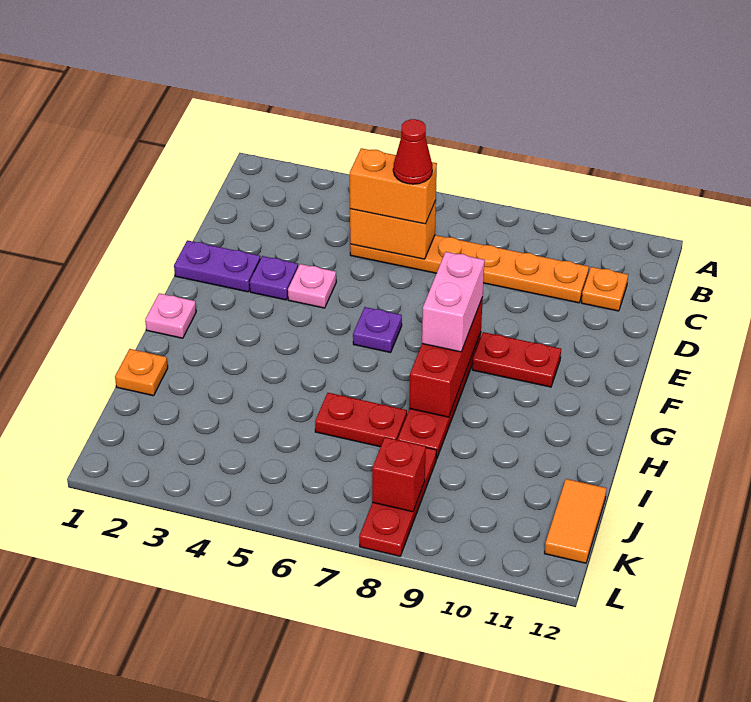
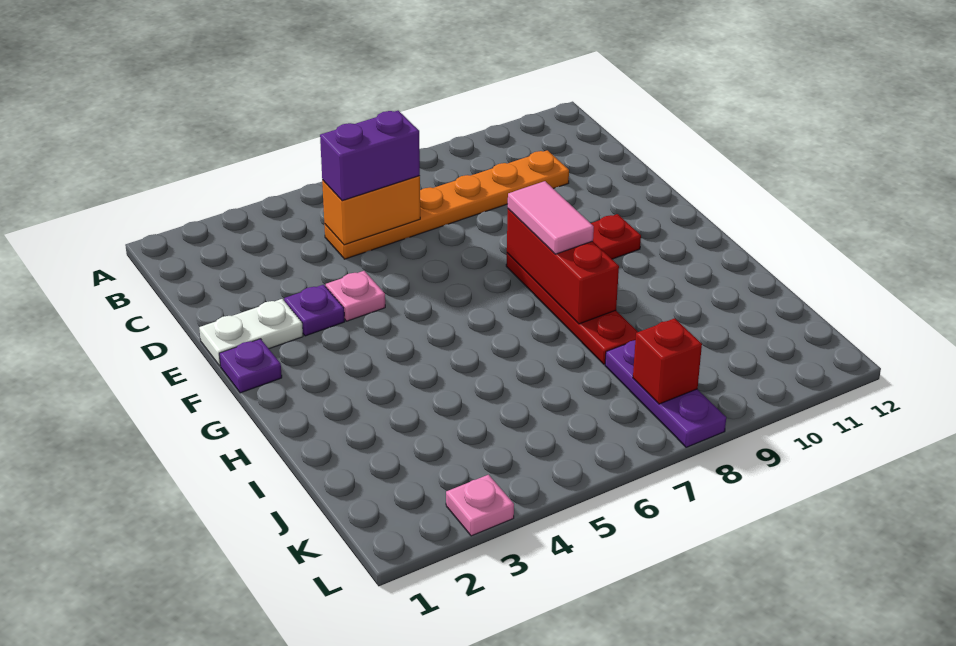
orange brick C5:C6 level 3 -> purple brick C5:C6 level 3
red cone C6 level 4 -> none
orange plate C11 level 1 -> none
purple plate E1:E2 level 1 -> white plate E1:E2 level 1
purple plate F6 level 1 -> purple plate F1 level 1
pink brick F8:G8 level 3 -> pink tile F8:G8 level 3
pink plate G1 level 1 -> pink plate L3 level 1
orange plate I1 level 1 -> none
red plate I6:I7 level 1 -> none
red plate J8:L8 level 1 -> purple plate J8:L8 level 1
orange tile J12:K12 level 1 -> none

